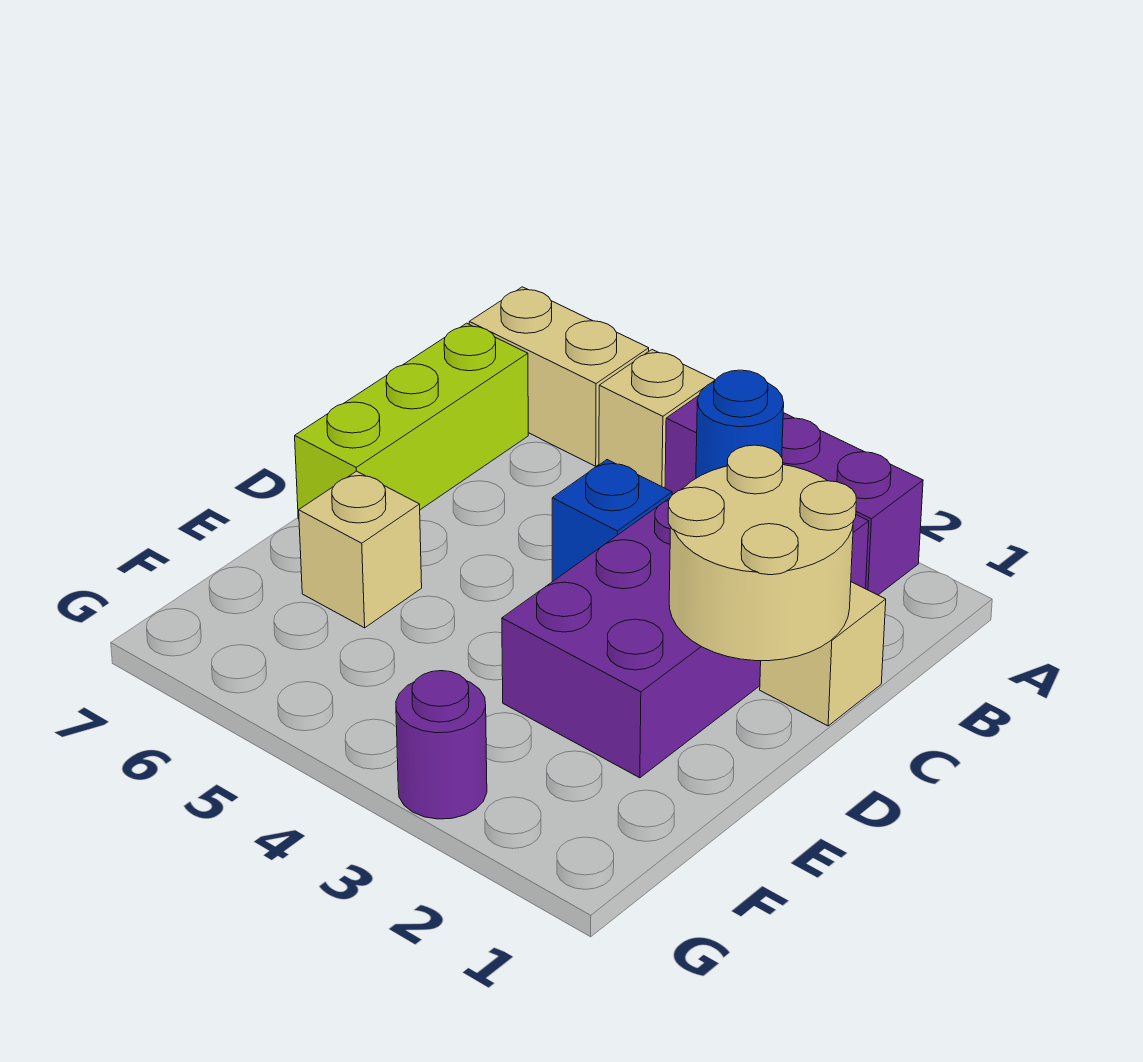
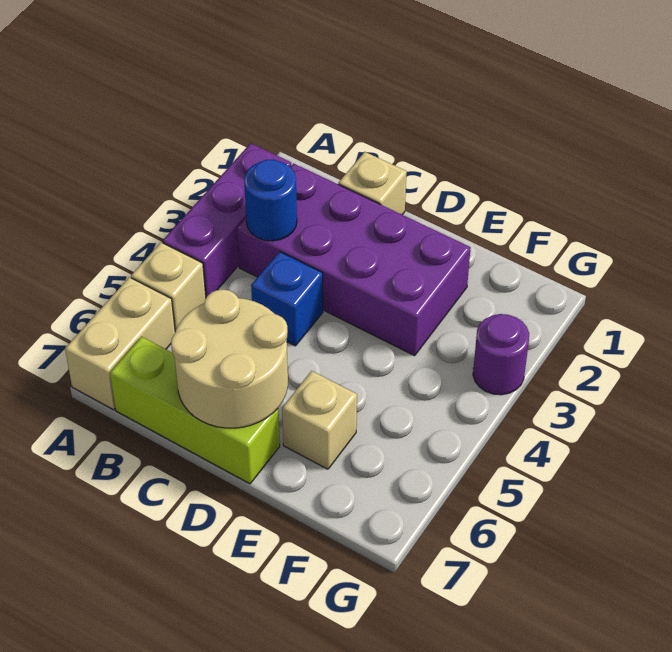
tan round brick C1:D2 level 2 -> tan round brick C6:D7 level 2

